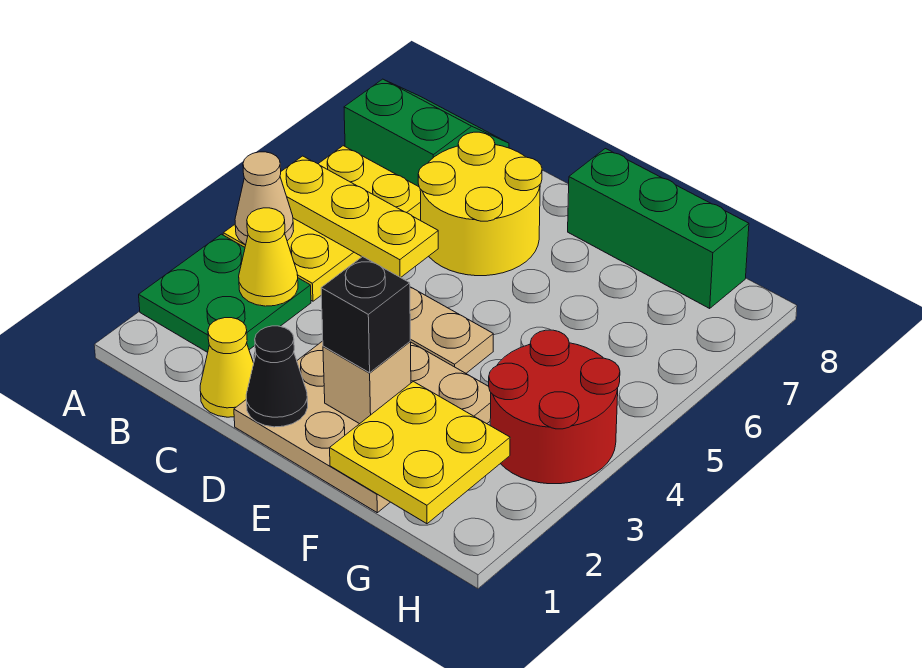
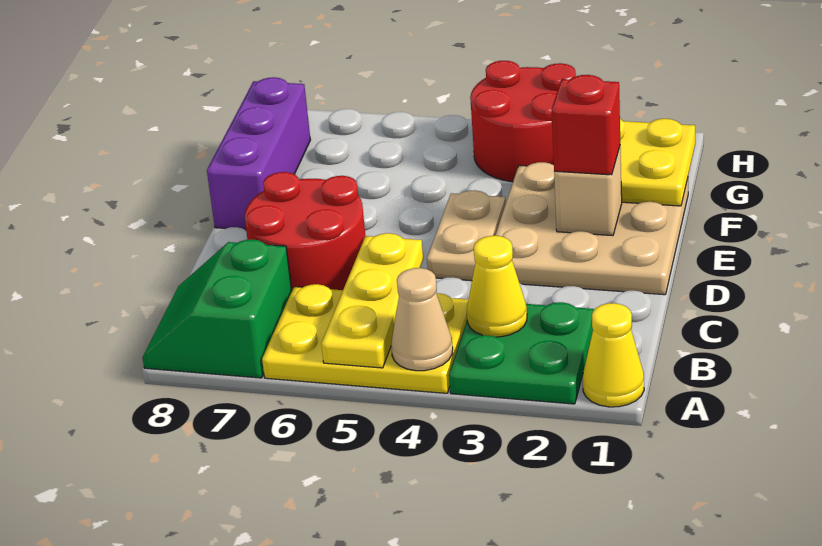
yellow cone C1 level 1 -> yellow cone A1 level 1
yellow round brick C6:D7 level 1 -> red round brick C6:D7 level 1
black cone D1 level 2 -> none
black brick E2 level 3 -> red brick E2 level 3
green brick E8:G8 level 1 -> purple brick E8:G8 level 1

